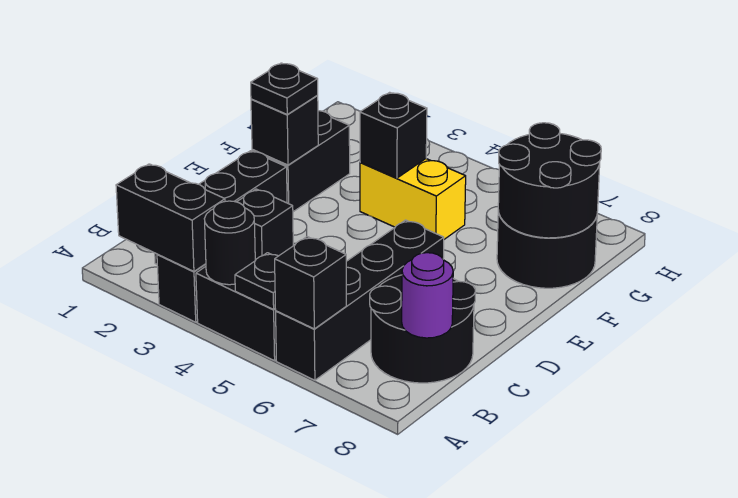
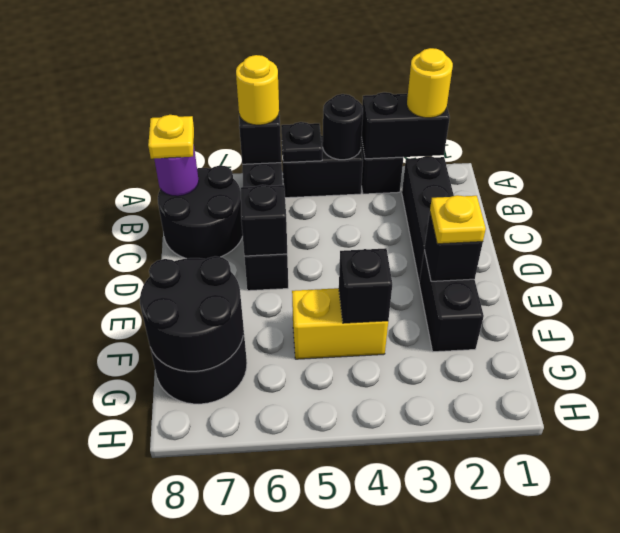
none -> yellow round brick A2 level 3
none -> yellow round brick A6 level 3
none -> yellow plate B8 level 3
black brick C3 level 1 -> black brick D6 level 2
black plate E2 level 3 -> yellow plate E2 level 3

